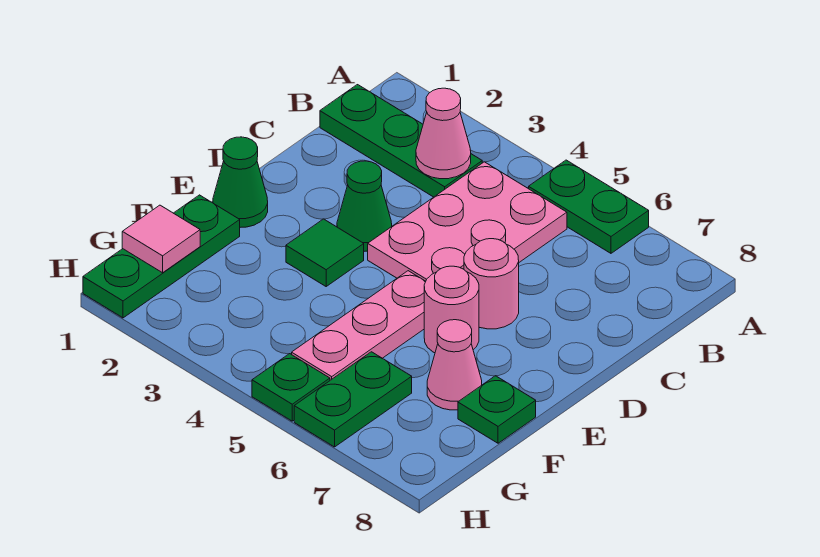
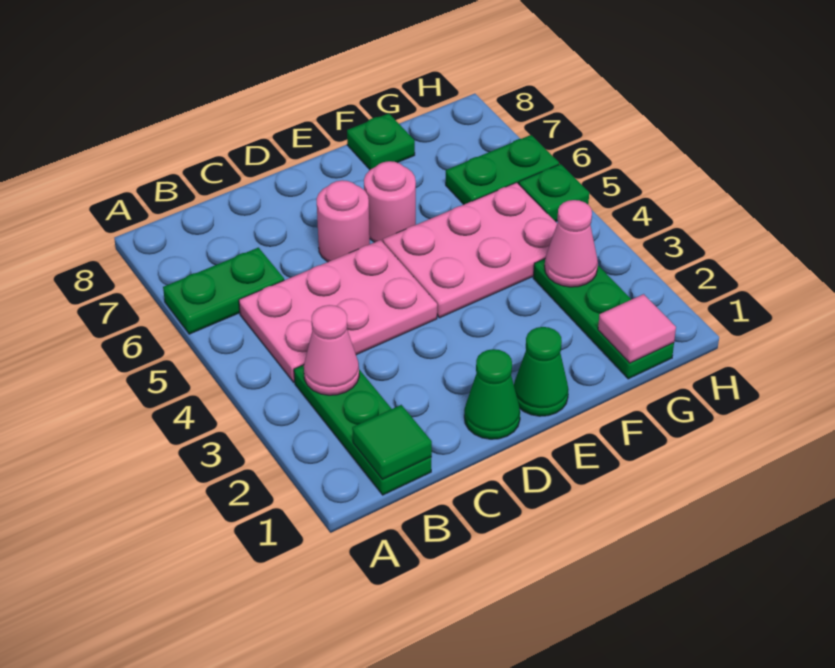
green plate A5:A6 level 1 -> green plate A6:B6 level 1
green cone D3 level 1 -> green cone D1 level 1
green tile E3 level 1 -> green tile B1 level 2
pink plate E5:G5 level 1 -> pink plate E4:G5 level 1
green plate F1:H1 level 1 -> green plate G1:G3 level 1
pink cone F7 level 1 -> pink cone G3 level 2

